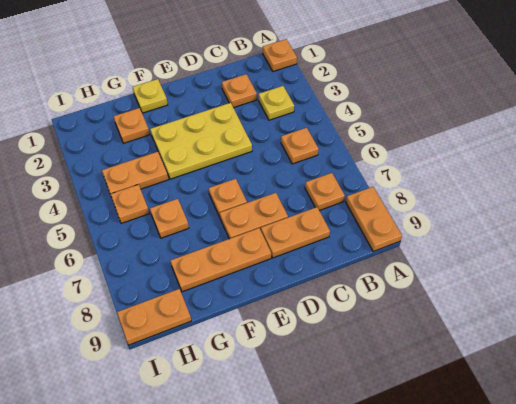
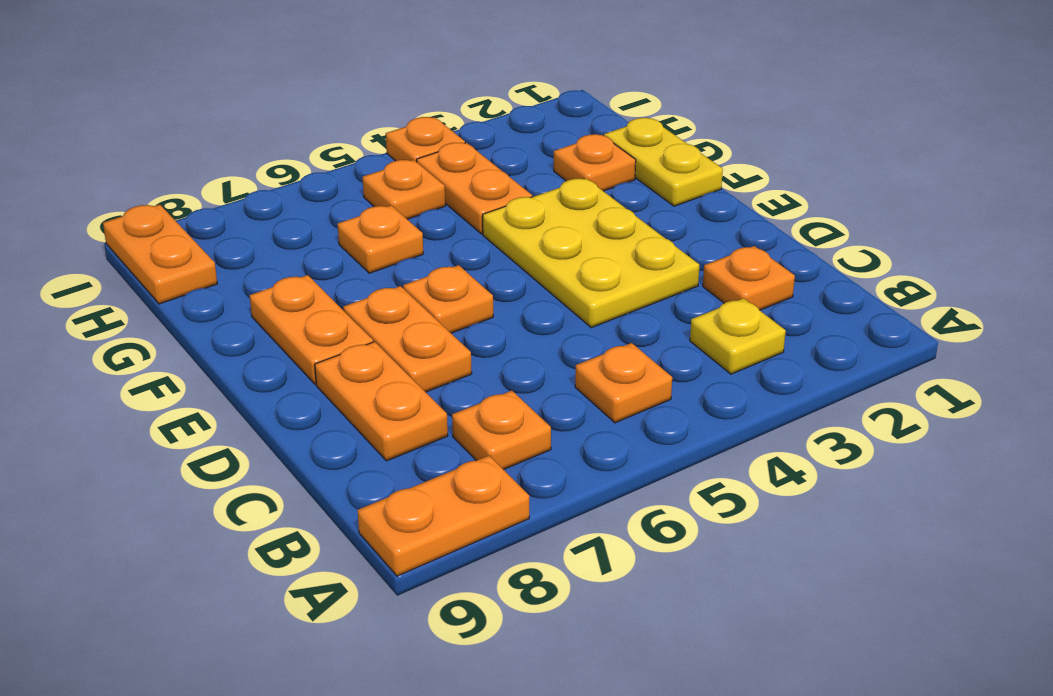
orange plate A1 level 1 -> orange plate I4 level 1
orange plate E8:G8 level 1 -> orange plate E8:F8 level 1
yellow plate F1 level 1 -> yellow plate F1:G1 level 1

